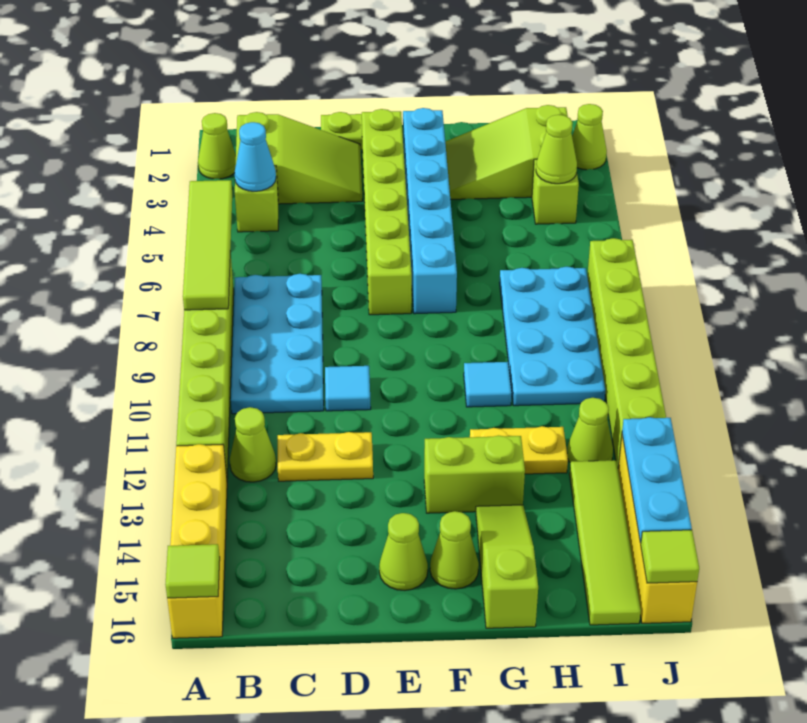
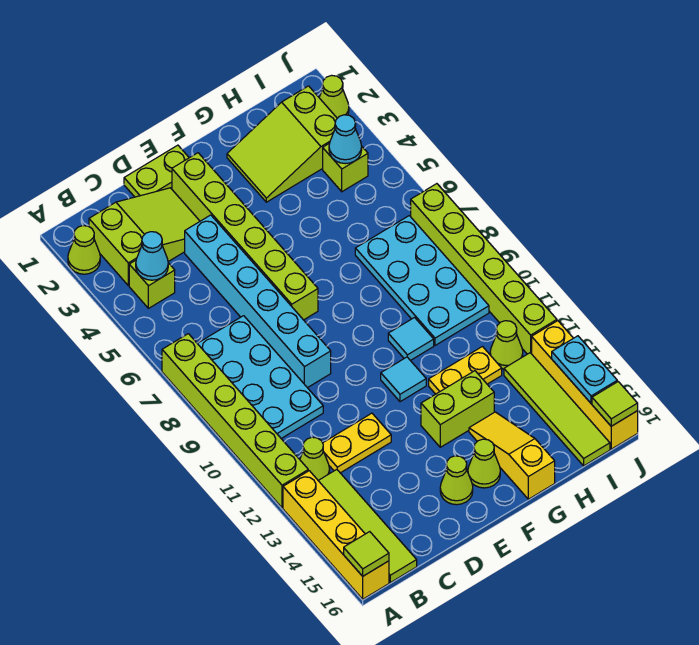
lime tile A5:A8 level 2 -> lime tile B13:B16 level 1
cyan tile D10 level 1 -> cyan tile F11 level 1
cyan brick F2:F7 level 1 -> cyan brick D4:D9 level 1
lime slope G14:G16 level 1 top 16 -> yellow slope G14:G16 level 1 top 16
lime cone I4 level 2 -> cyan cone I4 level 2
cyan plate J13:J15 level 2 -> cyan plate J14:J15 level 2

